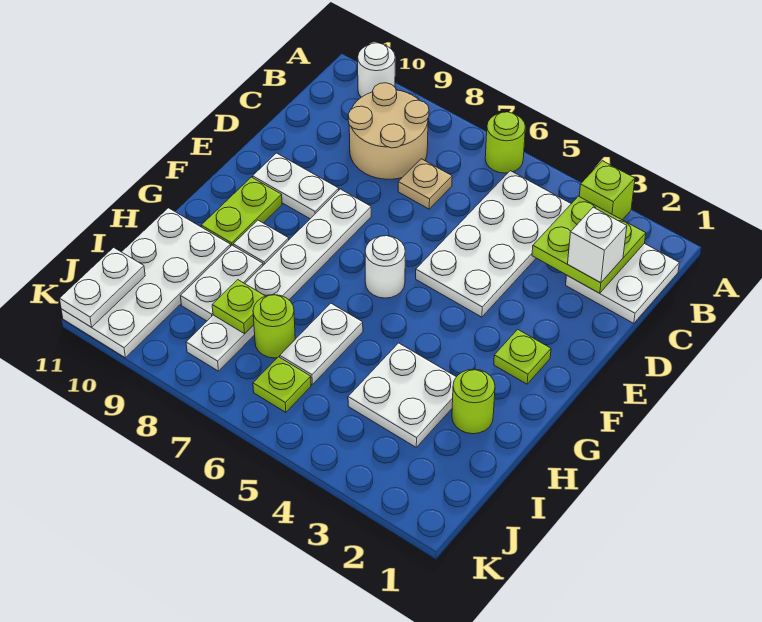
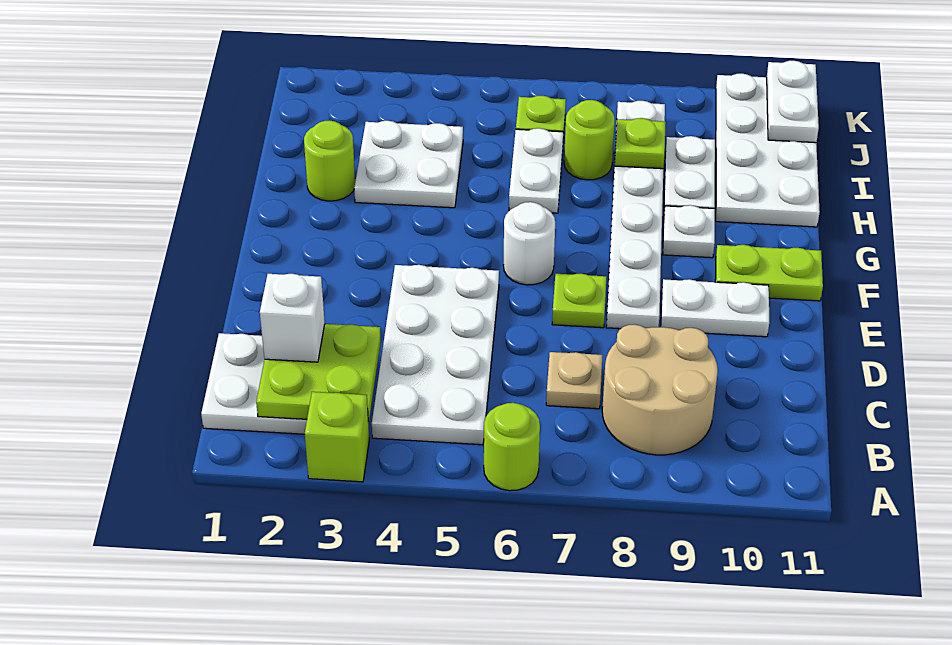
white round brick A10 level 1 -> none
lime plate F2 level 1 -> lime plate E7 level 1
lime plate F10:G10 level 1 -> lime plate F10:F11 level 1

